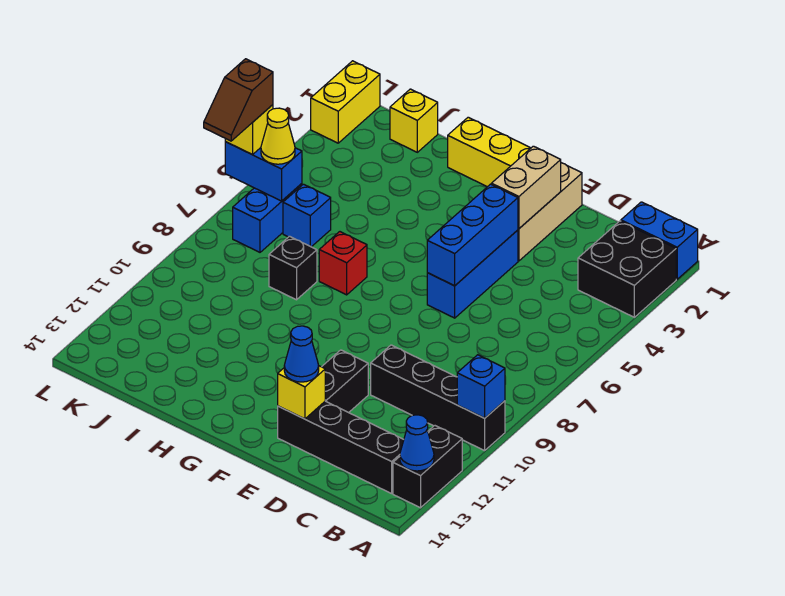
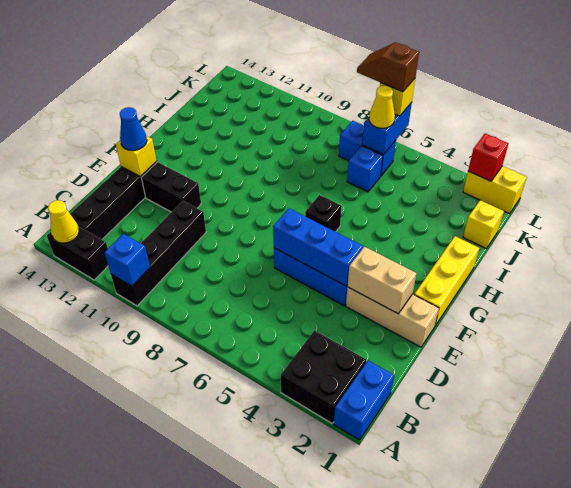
blue cone A13 level 2 -> yellow cone A13 level 2
red brick H7 level 1 -> red brick L2 level 2
black brick I8 level 1 -> black brick G6 level 1

